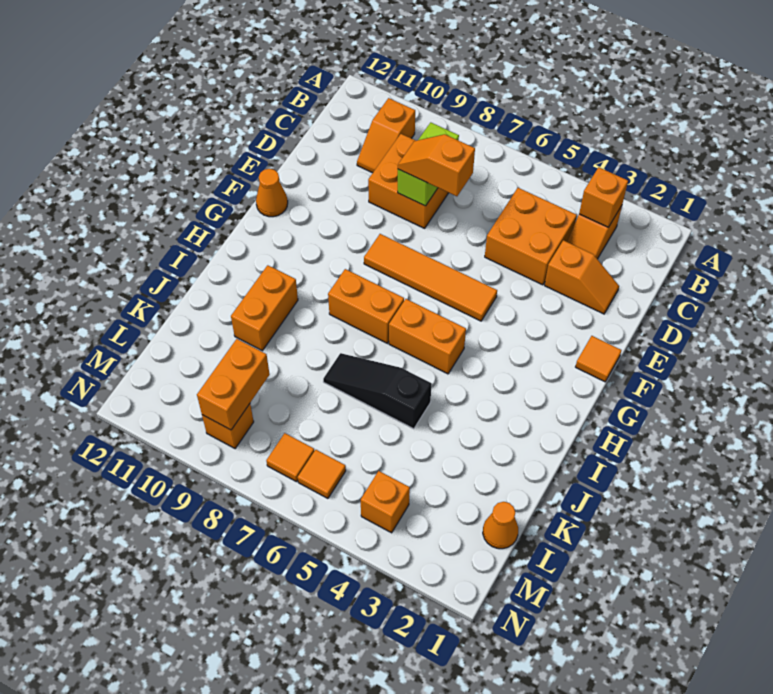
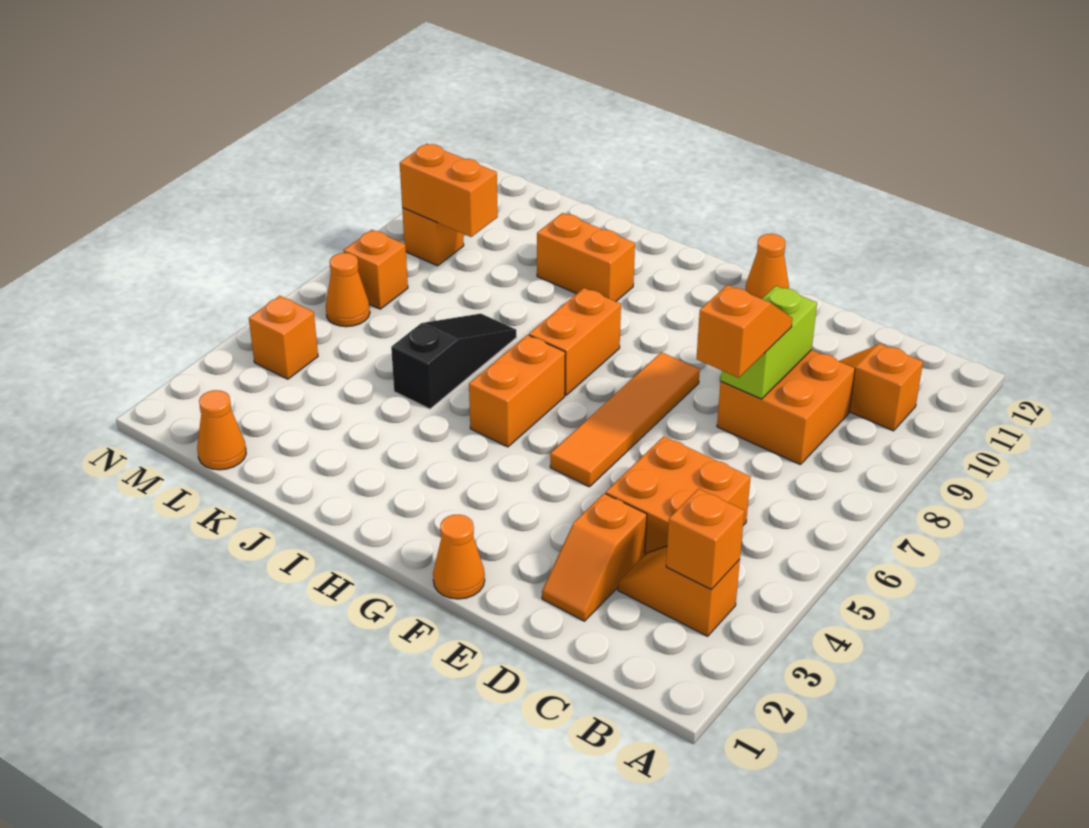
lime brick C8:D8 level 2 -> lime brick D8:D9 level 2
orange tile F1 level 1 -> orange cone F1 level 1
orange tile M6 level 1 -> orange cone M6 level 1
orange tile M7 level 1 -> orange brick M7 level 1

